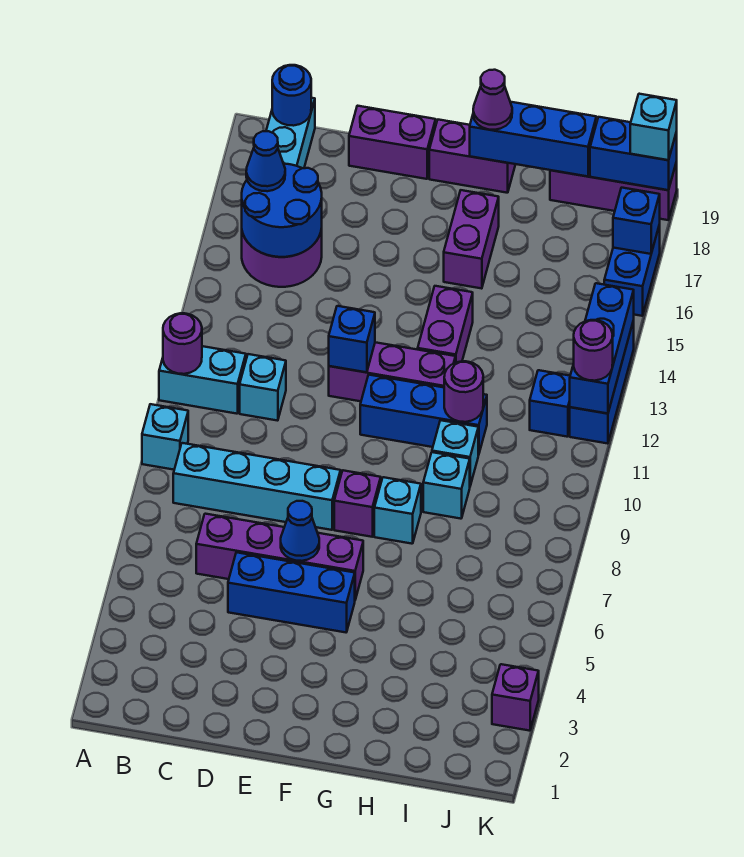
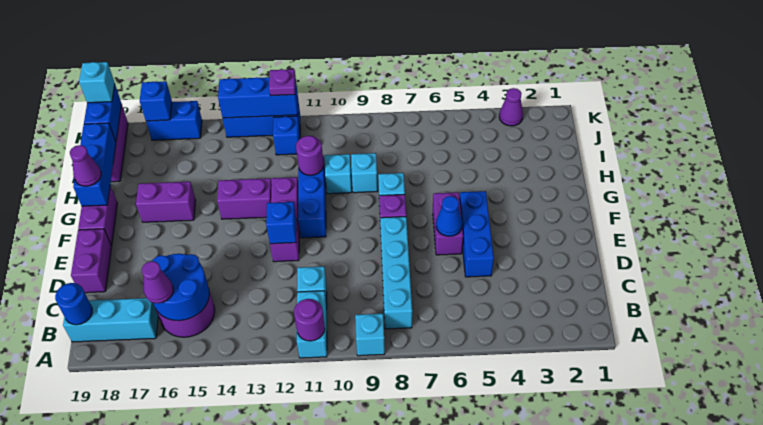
blue cone B16 level 3 -> purple cone B16 level 3
purple brick C6:F6 level 1 -> purple brick E6:F6 level 1
purple brick K3 level 1 -> purple cone K3 level 1
purple round brick K12 level 3 -> purple plate K12 level 3

